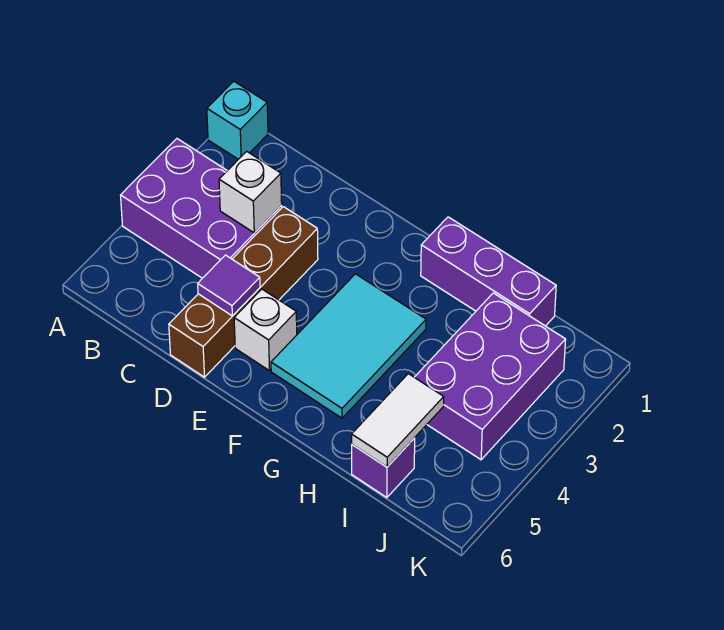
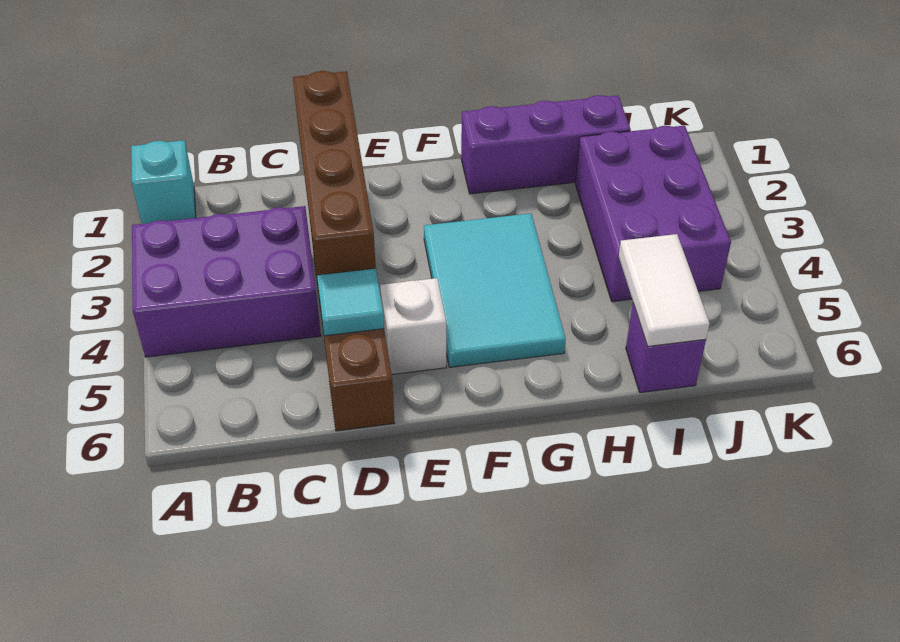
white brick C3 level 2 -> none
none -> brown brick D1:D4 level 2
purple tile D5 level 2 -> cyan tile D5 level 2

